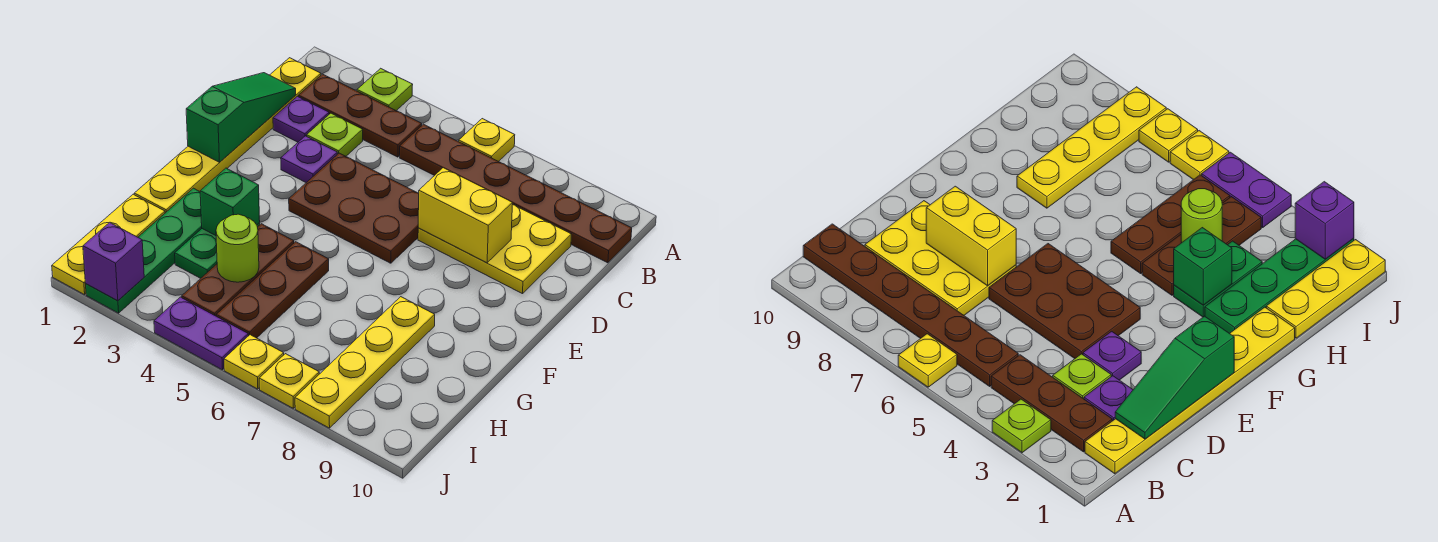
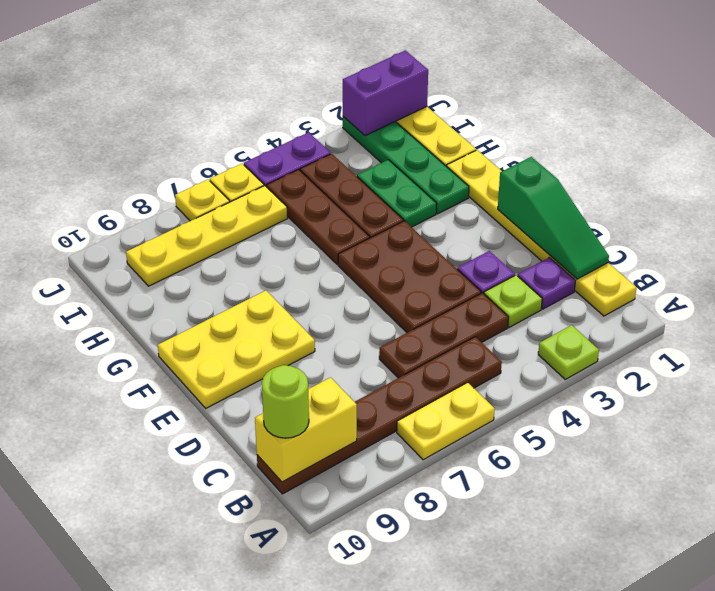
yellow plate A6 level 1 -> yellow plate A6:A7 level 1
brown plate B2:B4 level 1 -> brown plate C4:C6 level 1
yellow plate C7:D9 level 1 -> yellow plate E8:F10 level 1
brown plate D4:E6 level 1 -> brown plate D4:F5 level 1
yellow brick D7:D8 level 2 -> yellow brick B9:B10 level 2
green brick G3 level 2 -> none
yellow plate G8:J8 level 1 -> yellow plate I6:I9 level 1
lime round brick H4 level 2 -> lime round brick B10 level 3
purple brick J2 level 2 -> purple brick J1:J2 level 2

